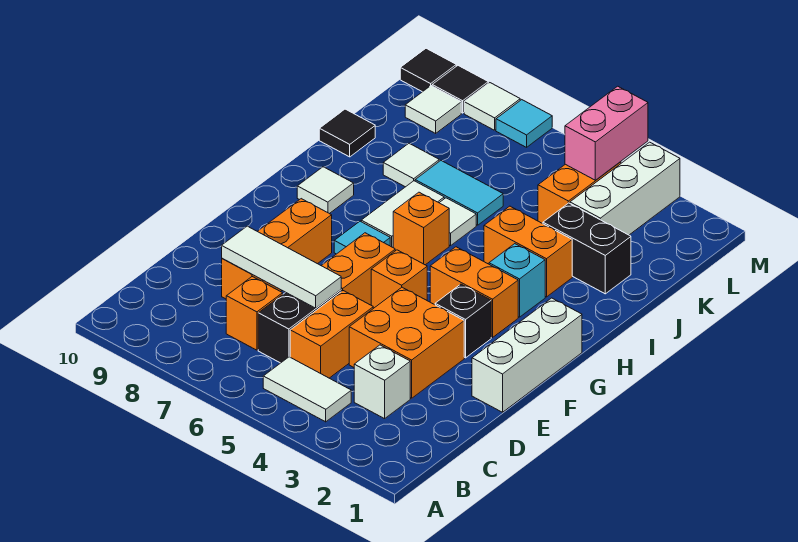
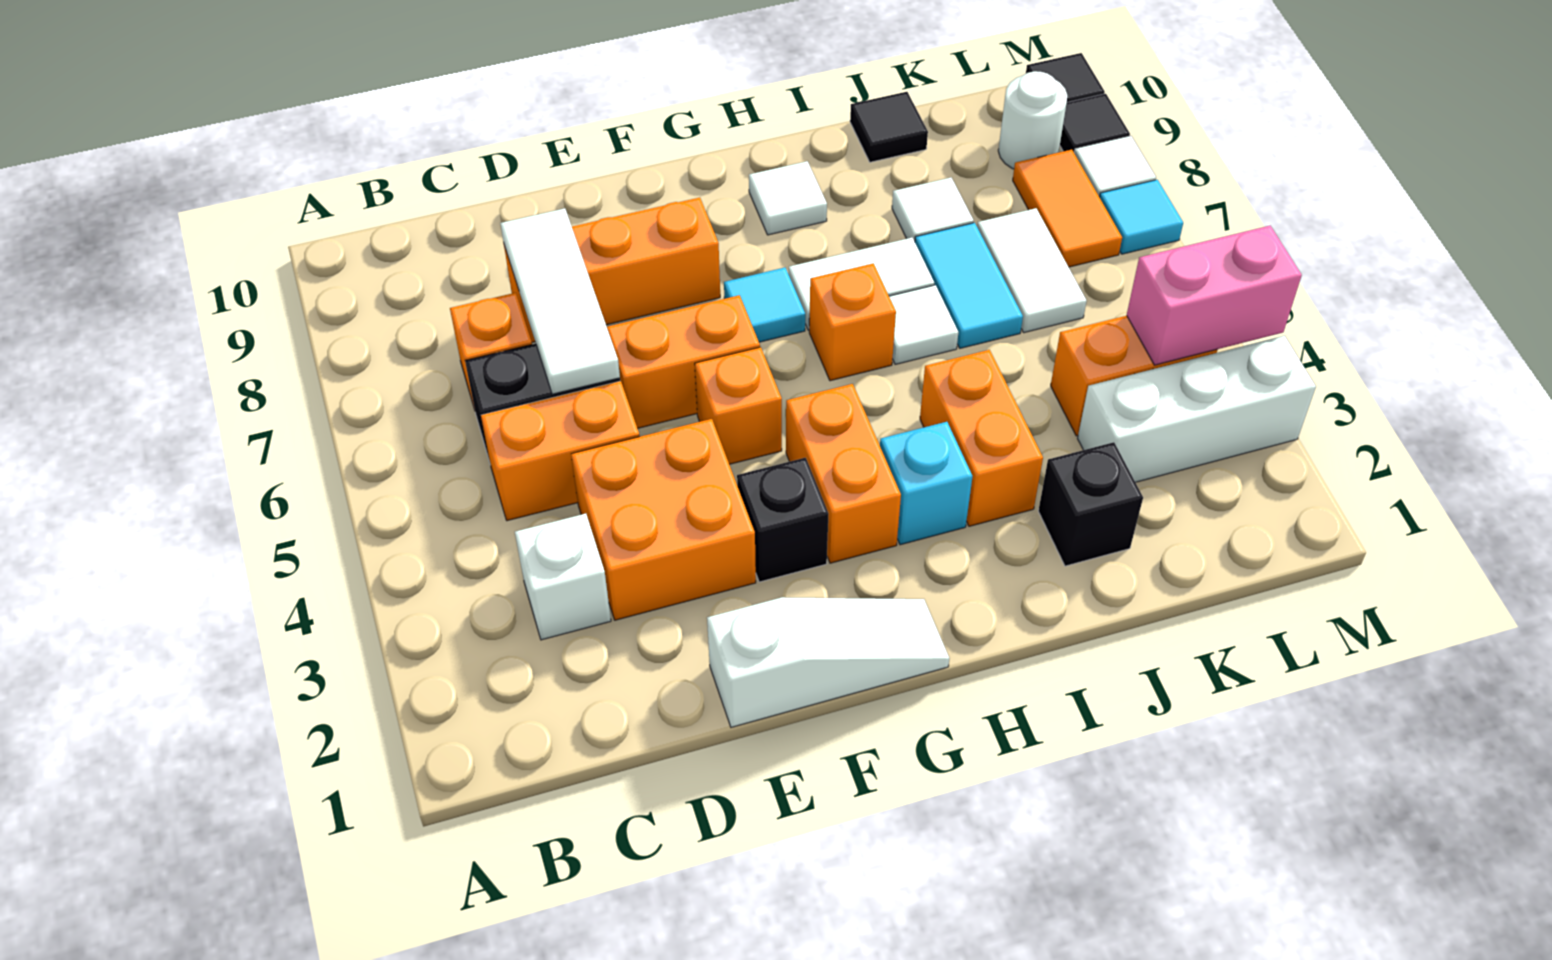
white tile B4:B5 level 1 -> white tile K6:K7 level 1
white brick E1:G1 level 1 -> white slope E1:G1 level 1 top E
black brick J2:J3 level 1 -> black brick J2 level 1
none -> orange tile L7:L8 level 1
white tile L9 level 1 -> white round brick L9 level 1

